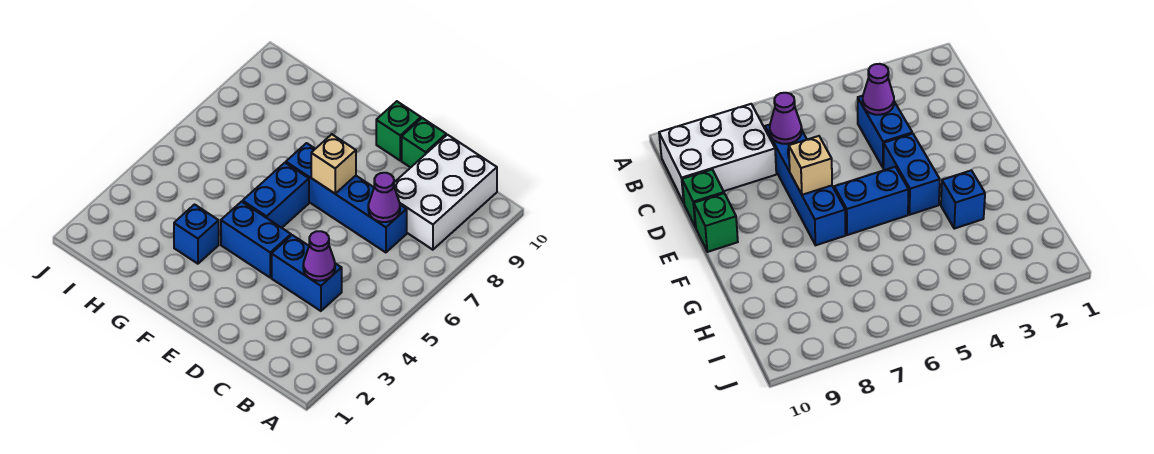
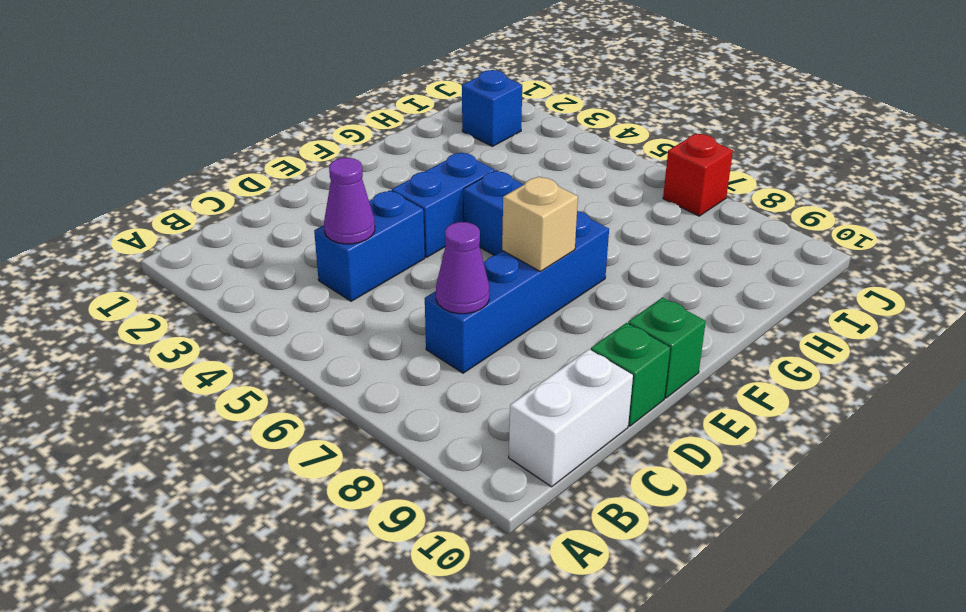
white brick B8:C10 level 1 -> white brick B10:C10 level 1
blue brick G3 level 1 -> blue brick I2 level 1
none -> red brick J7 level 1

